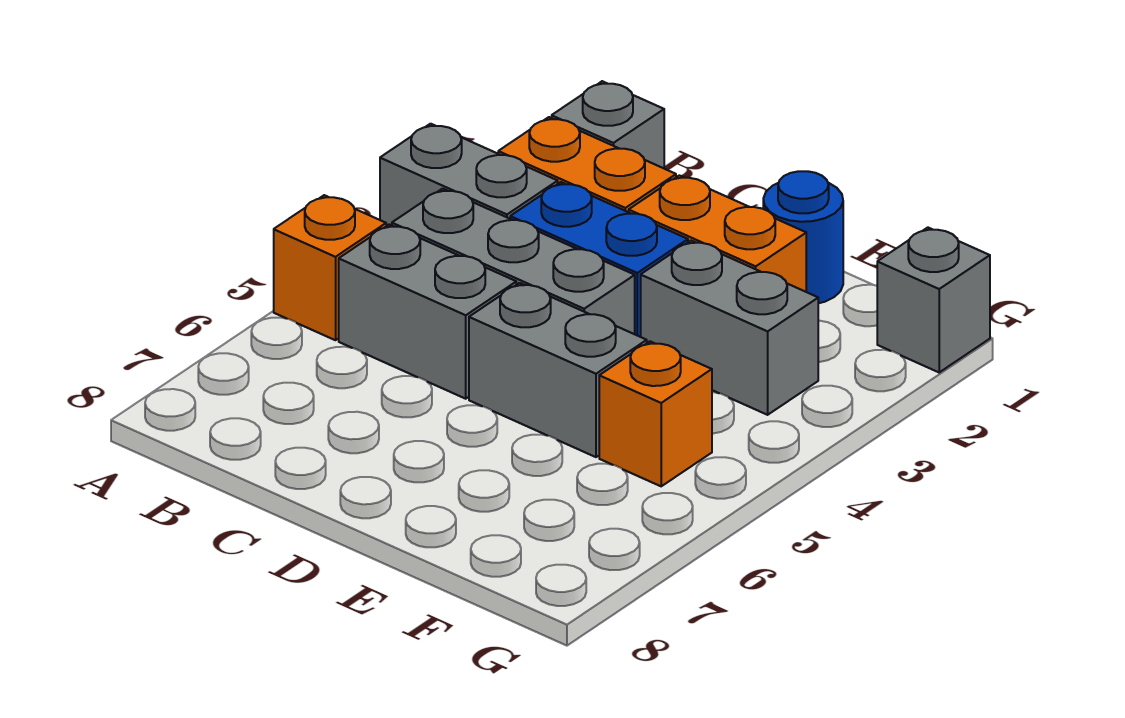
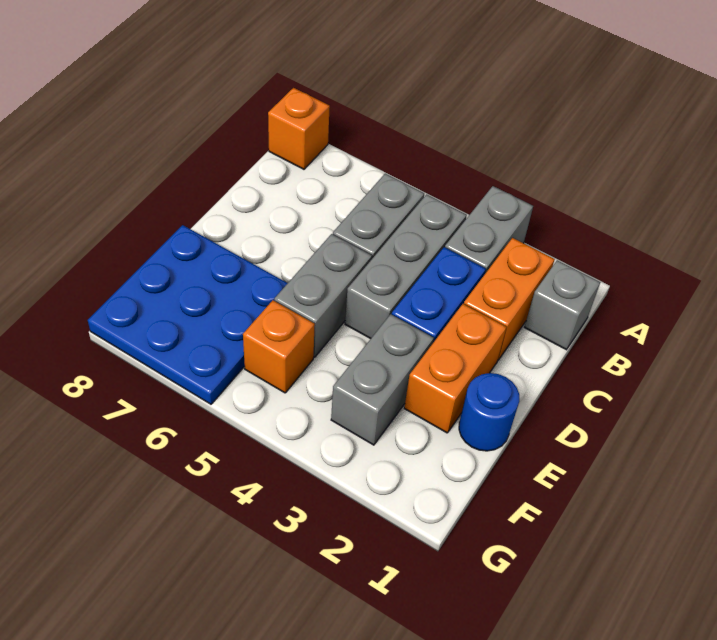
orange brick A5 level 1 -> orange brick A8 level 1
none -> blue plate E6:G8 level 1
grey brick G1 level 1 -> none

